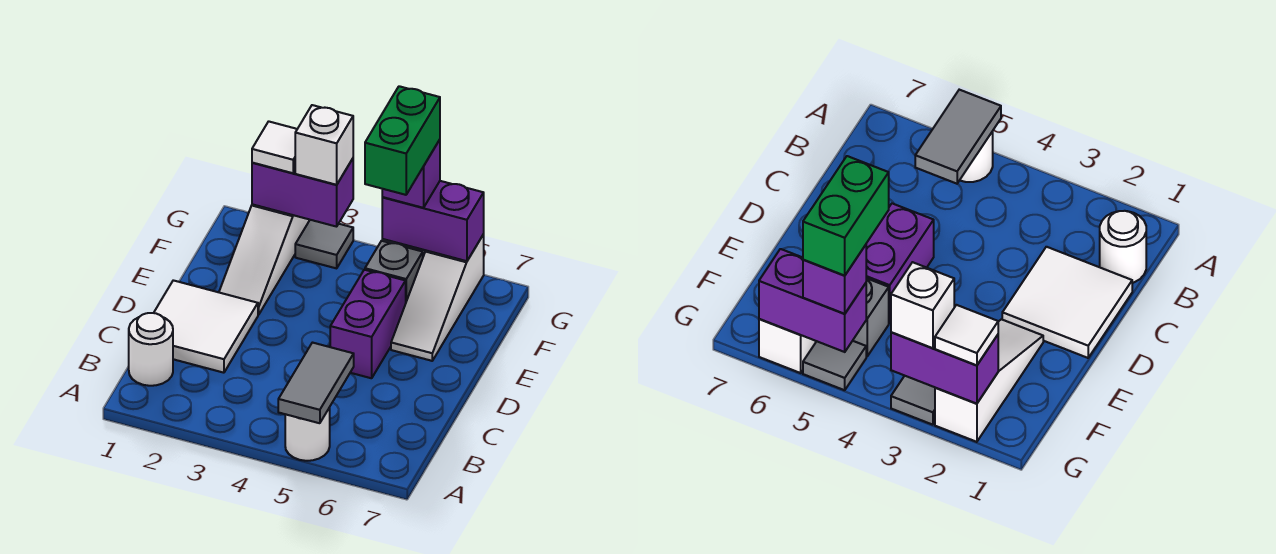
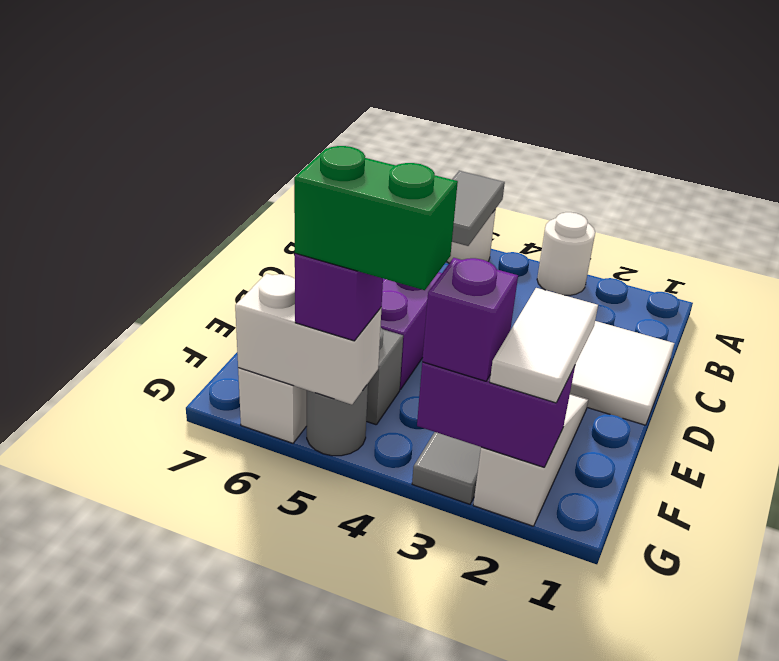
white round brick B1 level 1 -> white round brick A3 level 1
green brick F5:G5 level 4 -> green brick G4:G5 level 4
white tile G2 level 3 -> white tile F2:G2 level 3
white brick G3 level 3 -> purple brick G3 level 3
grey tile G5 level 1 -> grey round brick G5 level 1
purple brick G5:G6 level 2 -> white brick G5:G6 level 2

